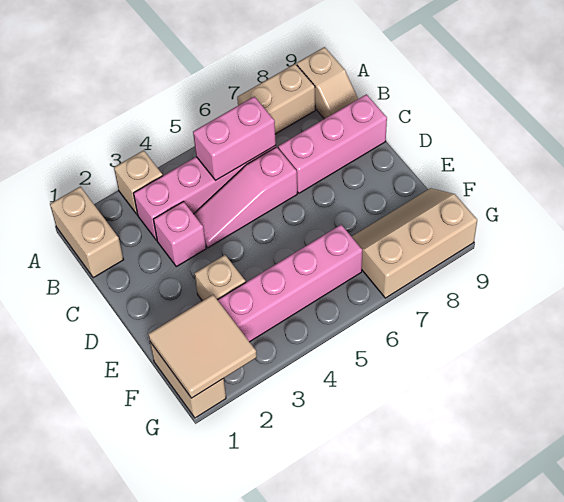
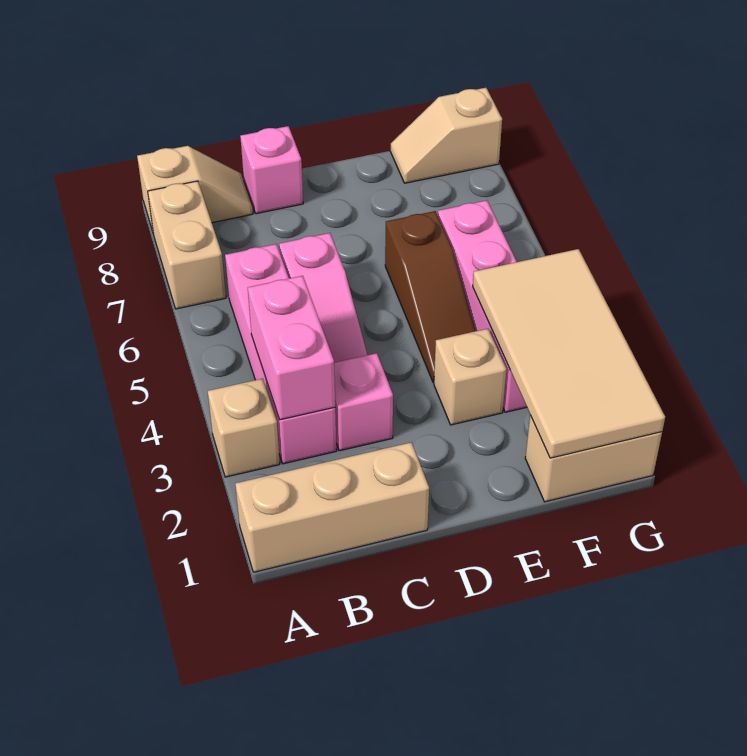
tan brick A1:B1 level 1 -> tan brick A1:C1 level 1
pink brick B5:B6 level 2 -> pink brick B3:B4 level 2
pink brick C7:C9 level 1 -> pink brick C9 level 1
none -> brown slope E4:E6 level 1 top 6
tan tile F1:G2 level 2 -> tan tile F1:G4 level 2
tan slope F7:G9 level 1 top G -> tan slope F9:G9 level 1 top G

